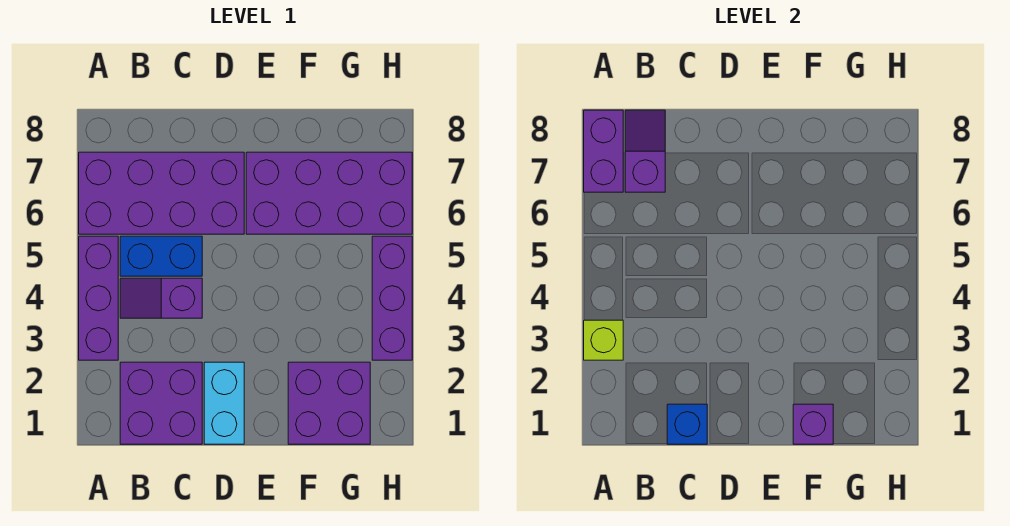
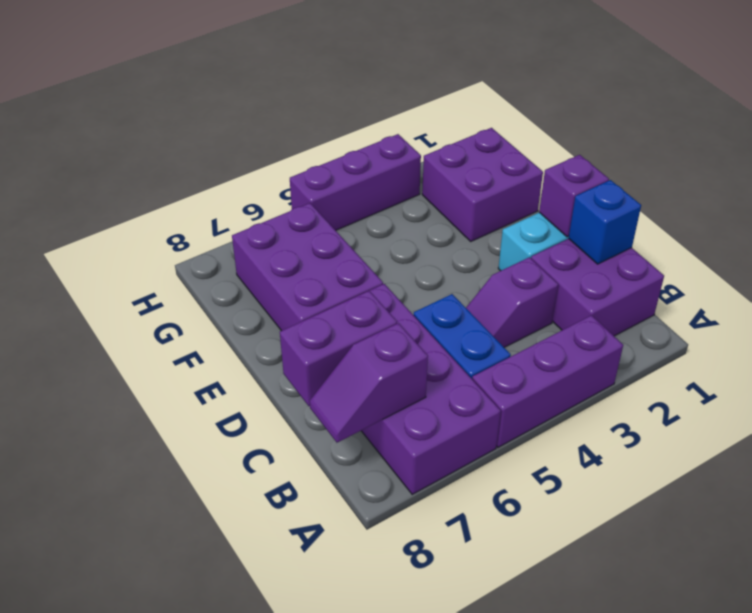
lime brick A3 level 2 -> none
purple brick A7:A8 level 2 -> purple brick C7:C8 level 2
purple slope B4:C4 level 1 top C -> purple slope C3:C4 level 1 top 3
purple brick E6:H7 level 1 -> purple brick E6:G7 level 1
purple brick F1 level 2 -> purple brick D1 level 2

